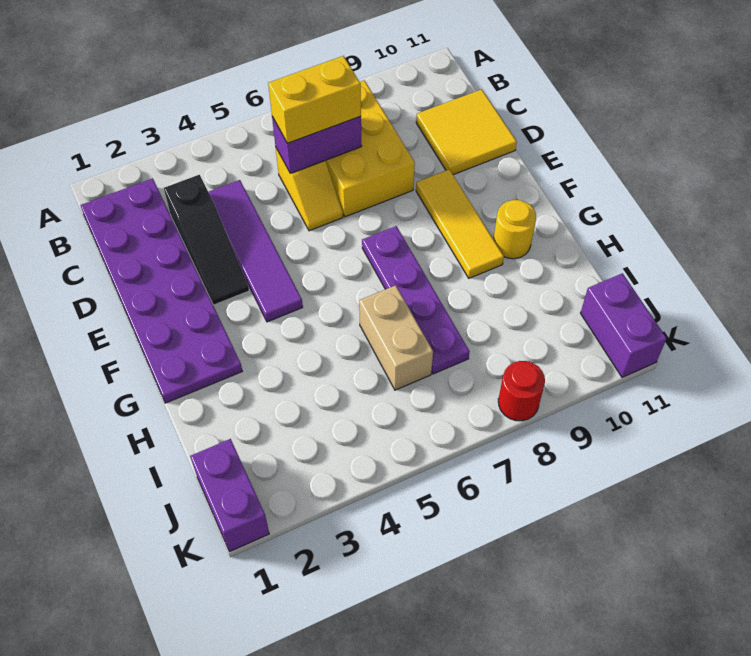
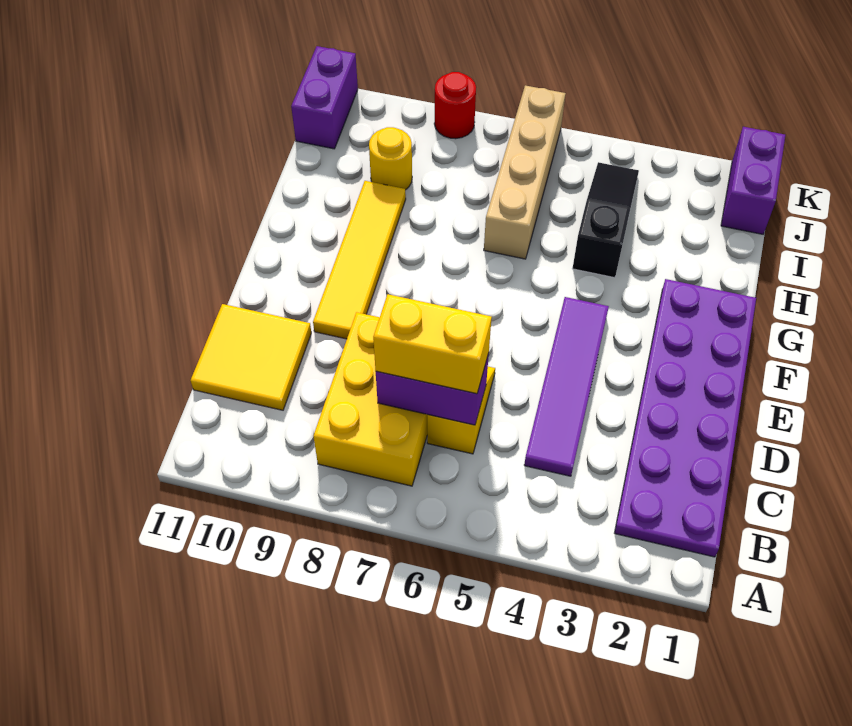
black slope C3:E3 level 1 top C -> black slope H4:J4 level 1 top H
yellow tile E9:G9 level 1 -> yellow tile E9:H9 level 1
purple plate F7:I7 level 1 -> none
yellow round brick G10 level 1 -> yellow round brick I9 level 1
tan brick H6:I6 level 1 -> tan brick H6:K6 level 1

